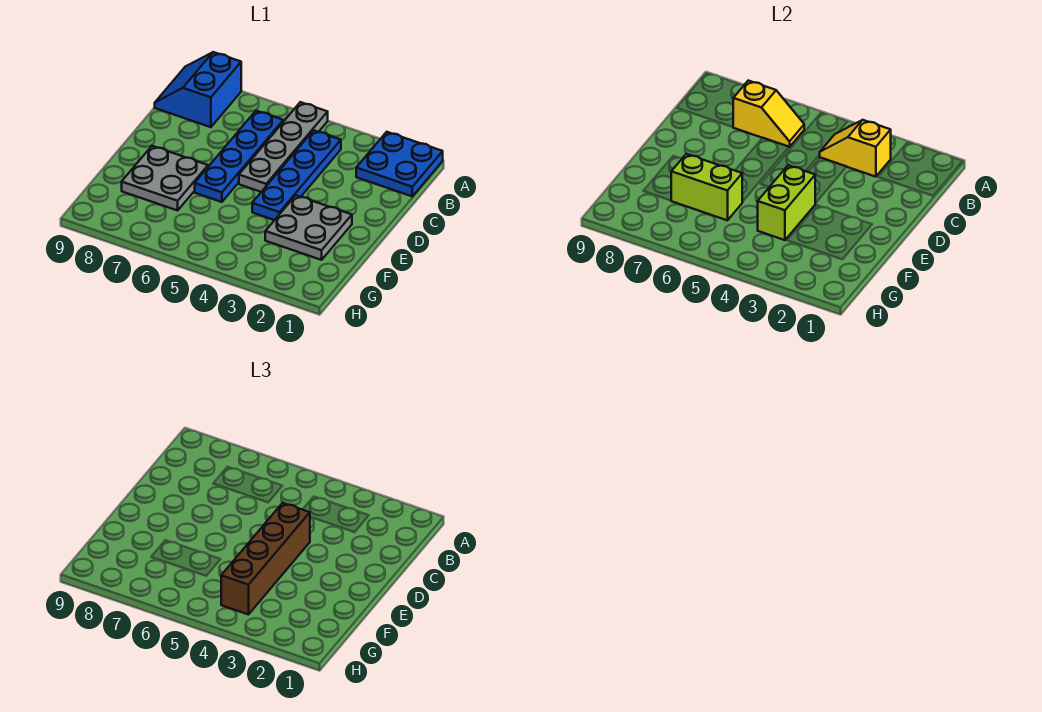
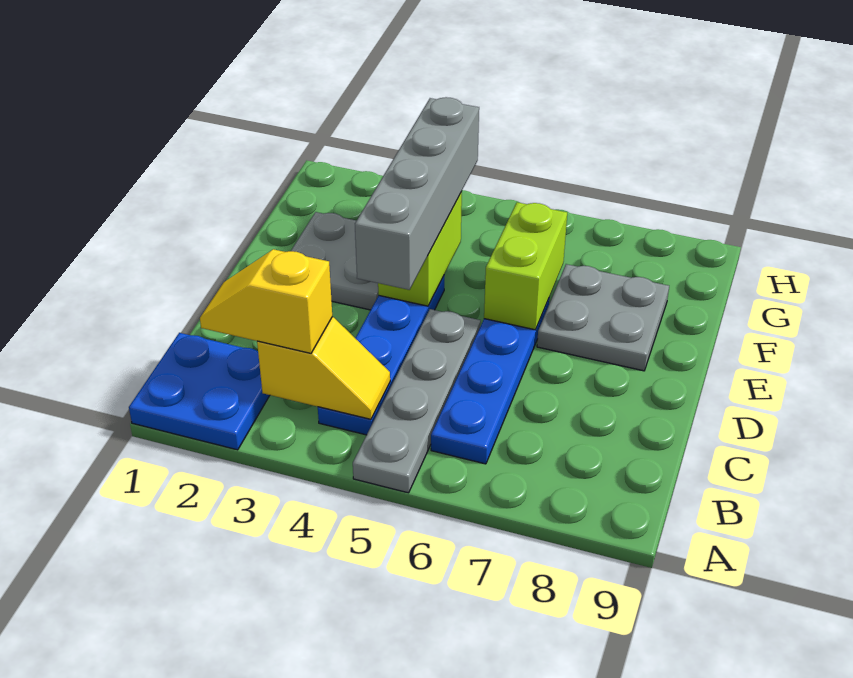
blue slope A8:B9 level 1 top 8 -> none
yellow slope B6:B7 level 2 top 7 -> yellow slope B2:B3 level 3 top 3
brown brick D4:G4 level 3 -> grey brick D4:G4 level 3
lime brick F6:F7 level 2 -> lime brick E6:F6 level 2

